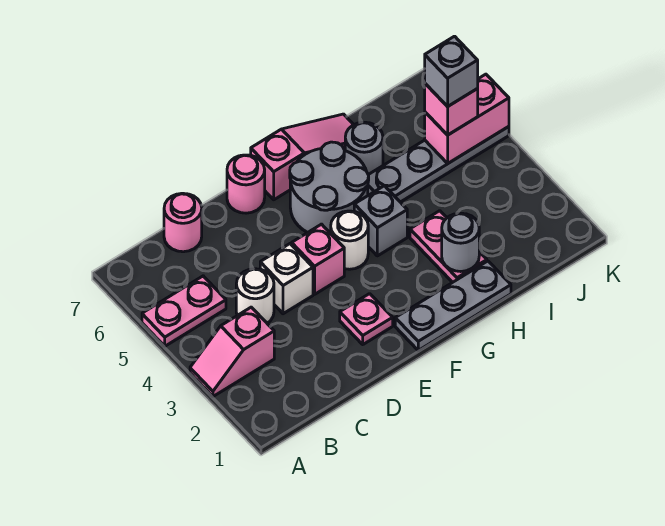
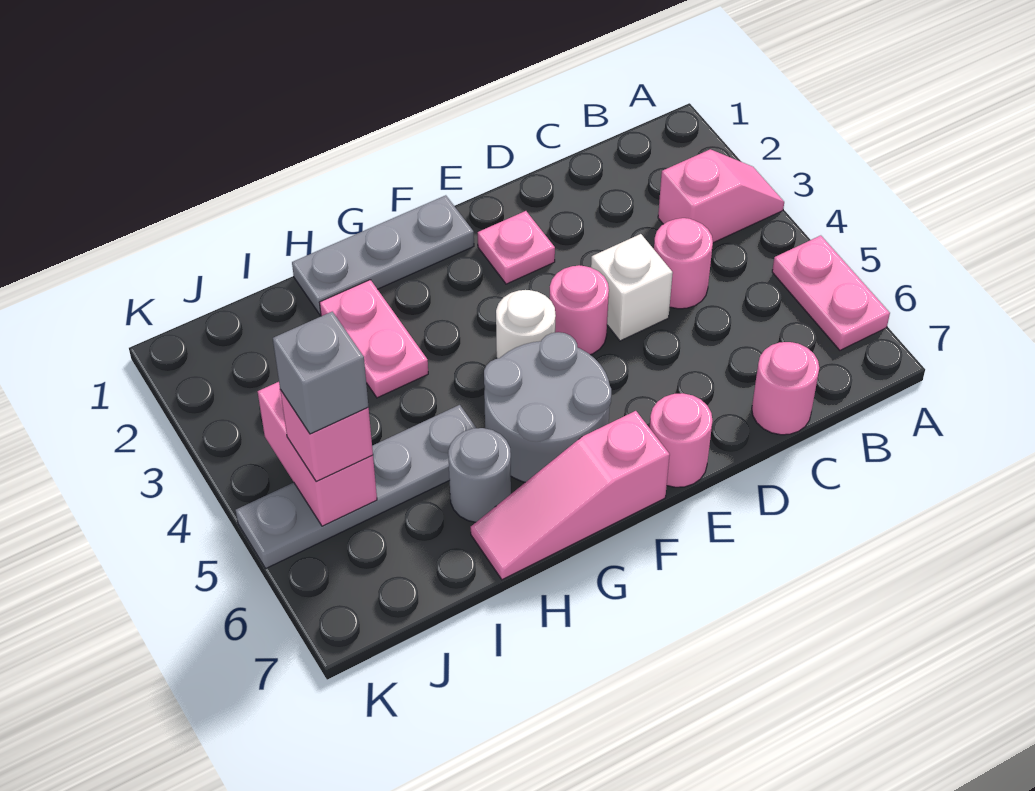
pink plate A5:B5 level 1 -> pink plate A5:A6 level 1
white round brick C4 level 1 -> pink round brick C4 level 1
pink brick E4 level 1 -> pink round brick E4 level 1
grey brick G4 level 1 -> none
grey round brick H2 level 2 -> none
pink brick J5:K5 level 2 -> pink brick J4:J5 level 2

